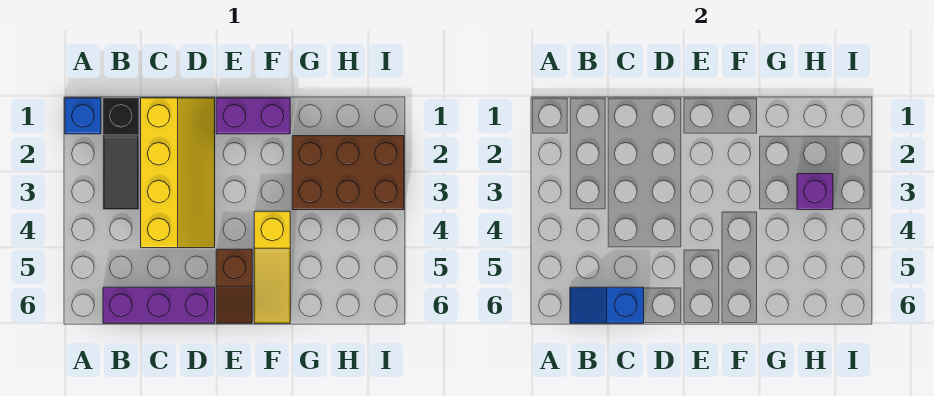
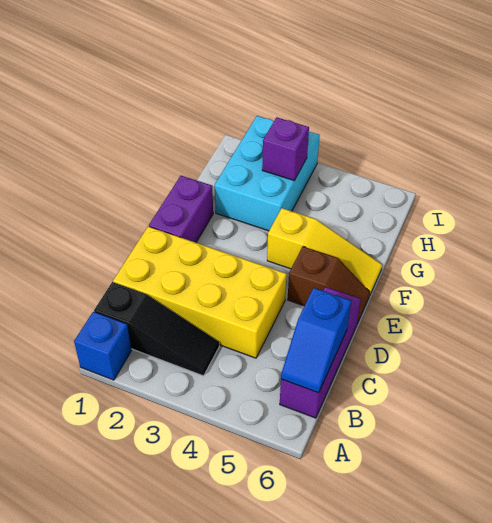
yellow slope C1:D4 level 1 top C -> yellow brick C1:D4 level 1
brown brick G2:I3 level 1 -> cyan brick G2:I3 level 1

